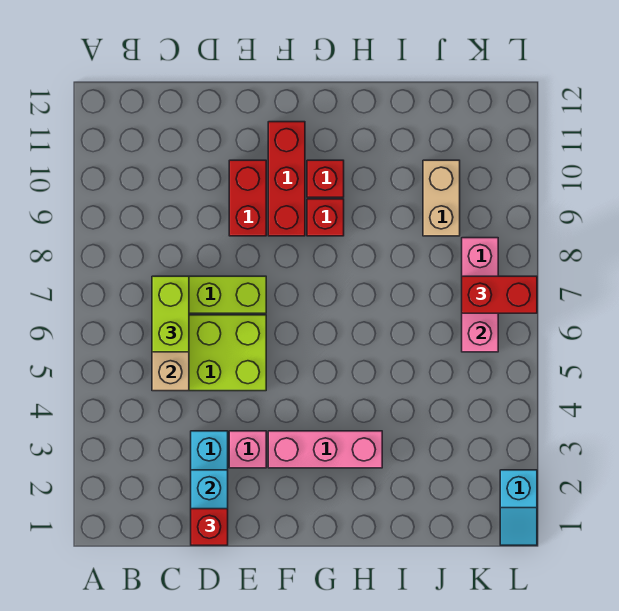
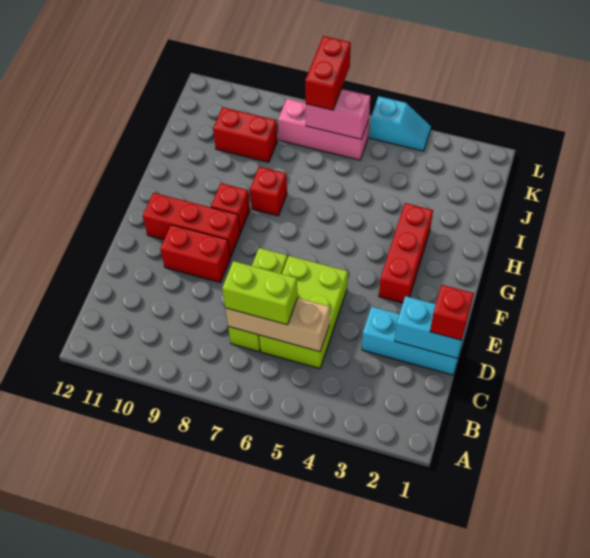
pink brick E3 level 1 -> none
pink brick F3:H3 level 1 -> red brick F3:H3 level 1
red brick G10 level 1 -> red brick H8 level 1
tan brick J9:J10 level 1 -> red brick J9:J10 level 1
cyan slope L1:L2 level 1 top 2 -> cyan slope L4:L5 level 1 top 5

